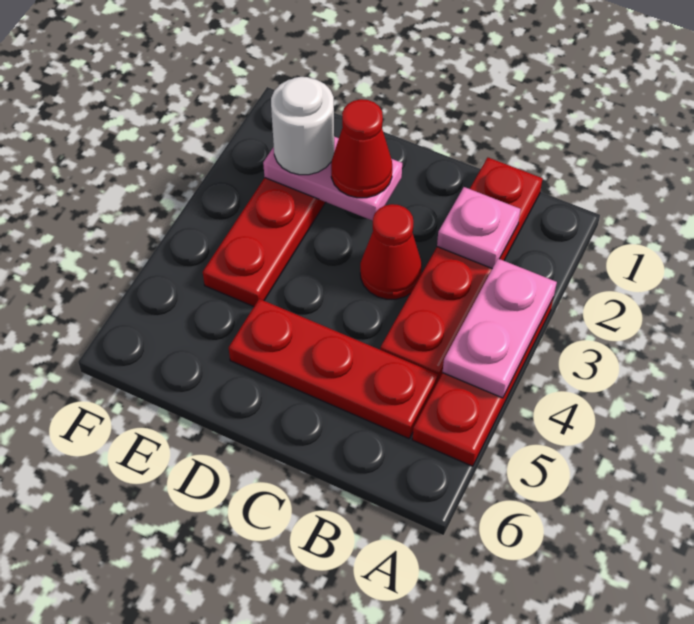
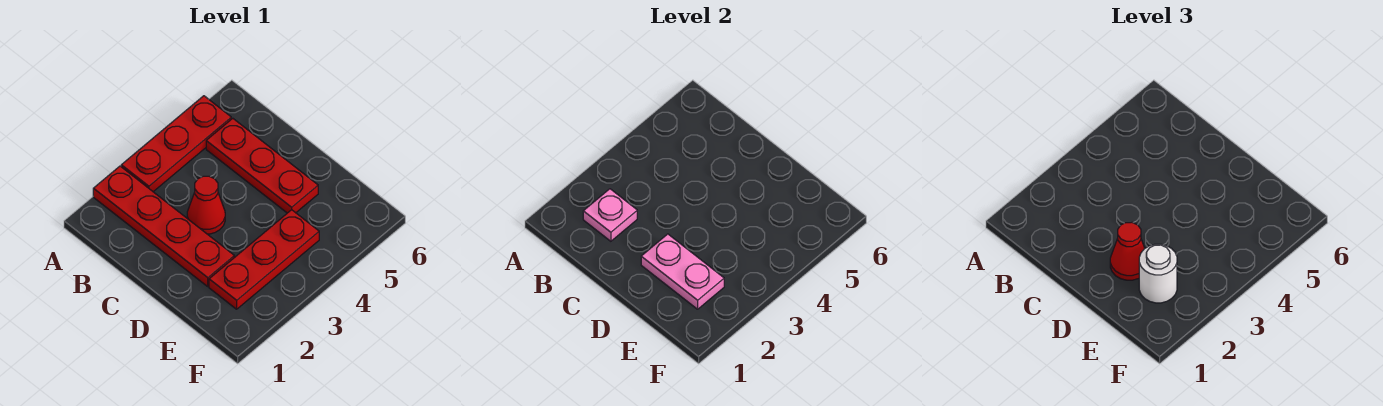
pink plate A3:A4 level 2 -> none
red plate B1:B4 level 1 -> red plate A2:D2 level 1

